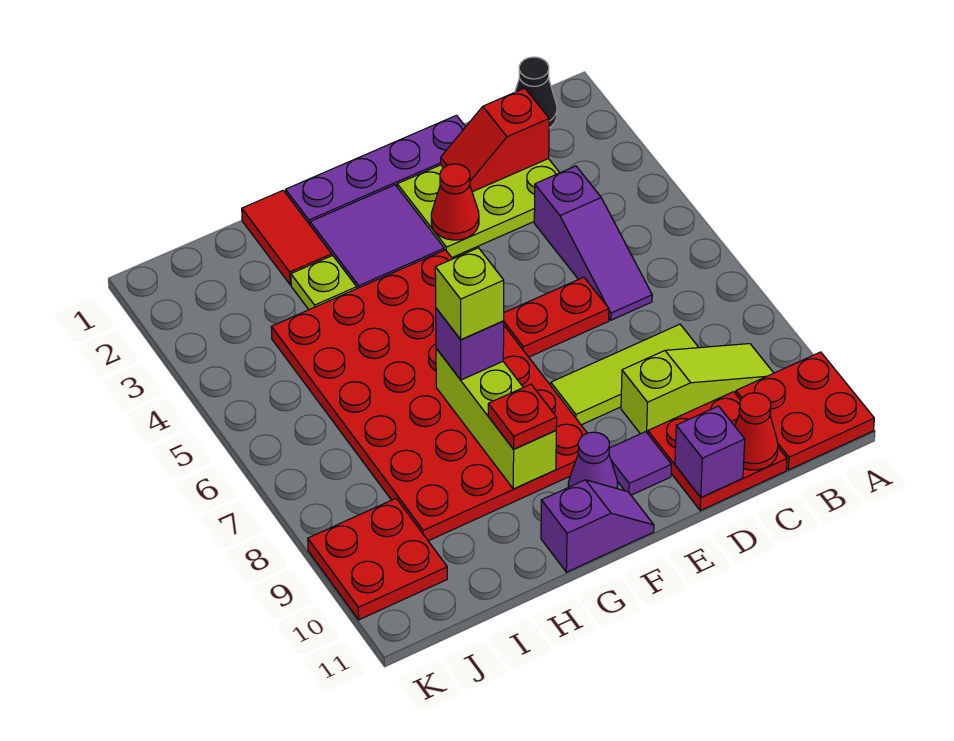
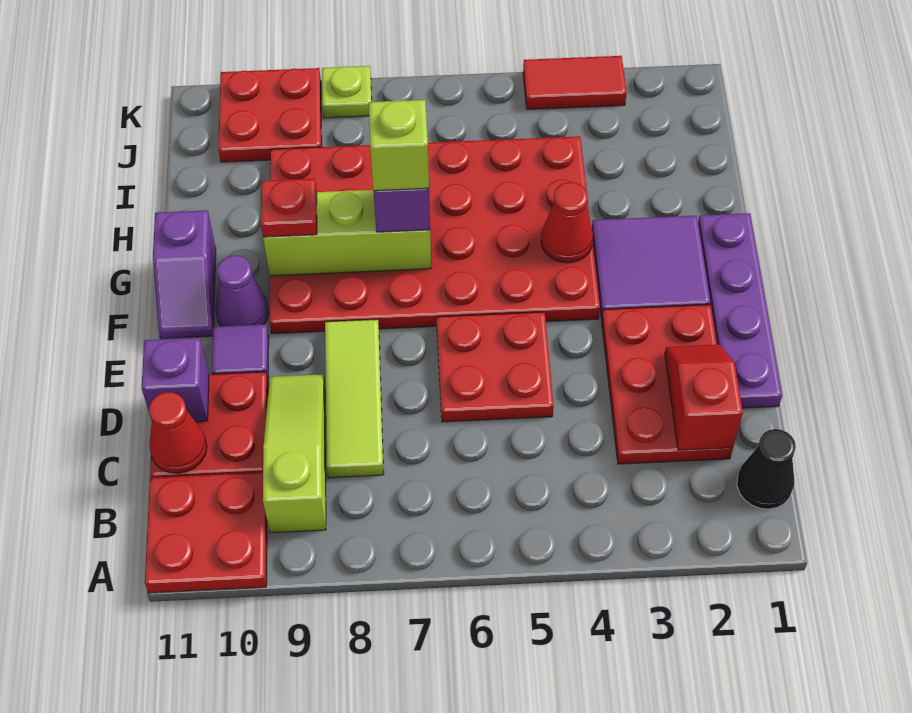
lime slope B9:D9 level 1 top D -> lime slope B9:D9 level 1 top B
lime plate C2:E3 level 1 -> red plate C2:E3 level 1
purple slope C4:C6 level 1 top 4 -> none
red plate D6:E6 level 1 -> red plate D5:E6 level 1
red cone E3 level 2 -> red cone G4 level 2
red tile H1:H2 level 1 -> red tile K3:K4 level 1
lime plate H3 level 1 -> lime plate K8 level 1

